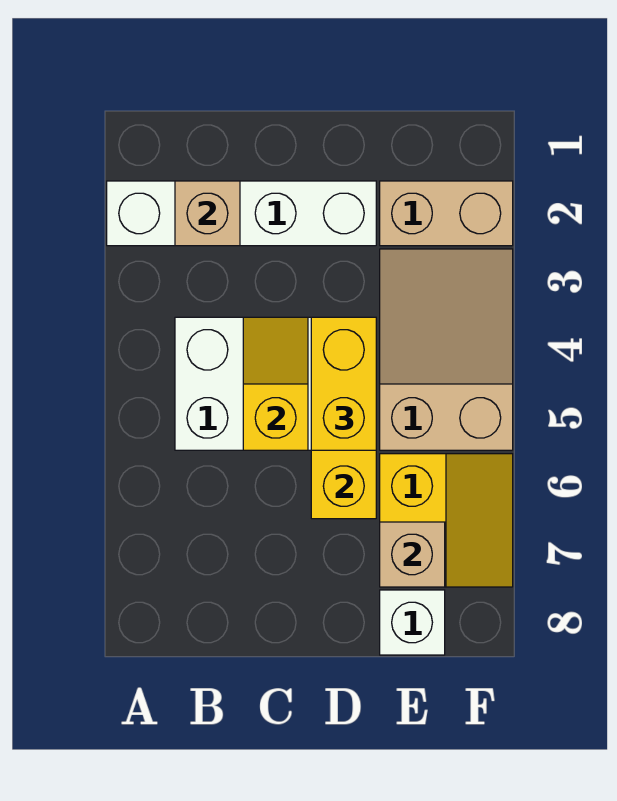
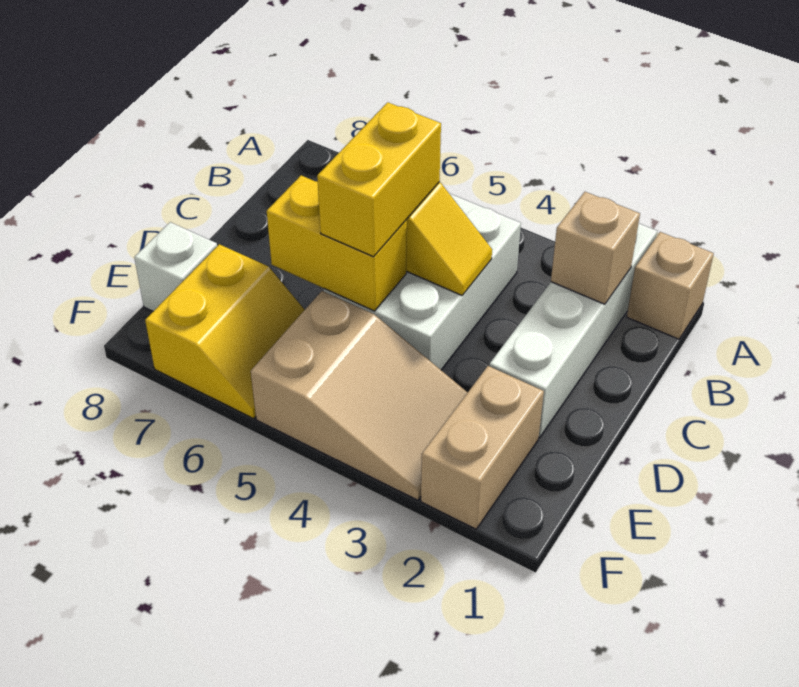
yellow brick D4:D5 level 3 -> yellow brick C5:D5 level 3
yellow slope E6:F7 level 1 top E -> yellow slope E6:F7 level 1 top 7
tan brick E7 level 2 -> tan brick A1 level 1

